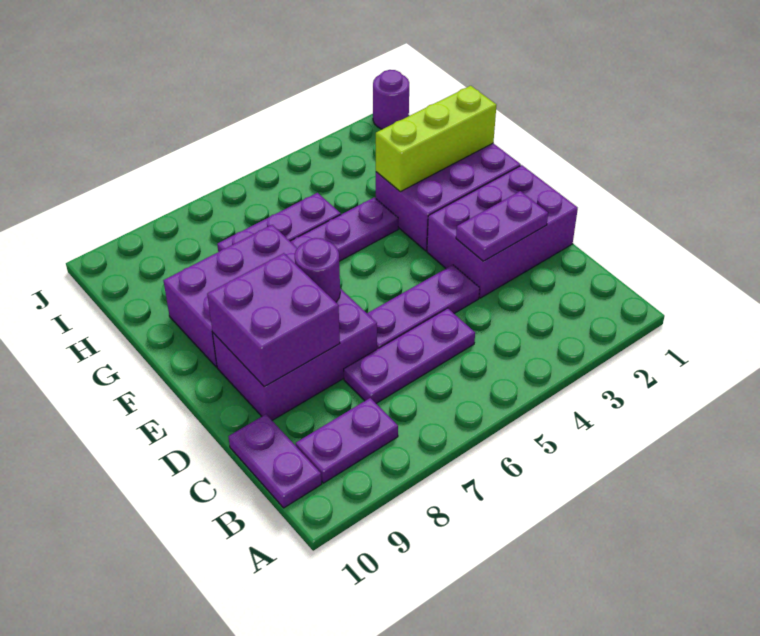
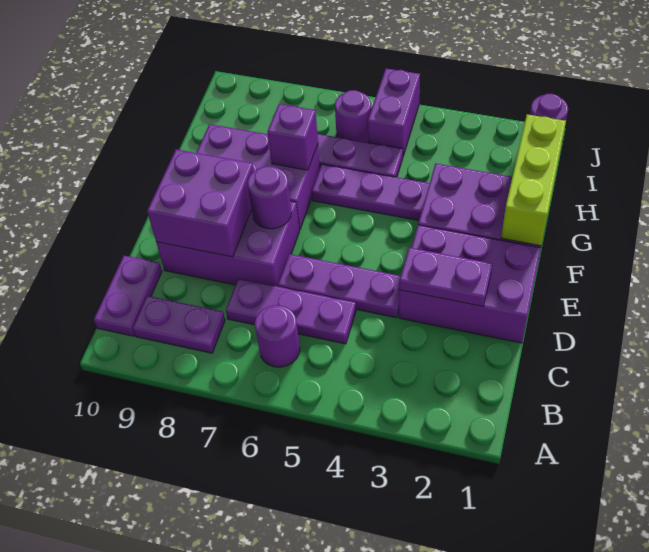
none -> purple round brick B6 level 1
lime brick G1:G3 level 2 -> lime brick F1:H1 level 2
none -> purple brick G7 level 2
none -> purple brick I5:J5 level 1
none -> purple round brick I6 level 1

